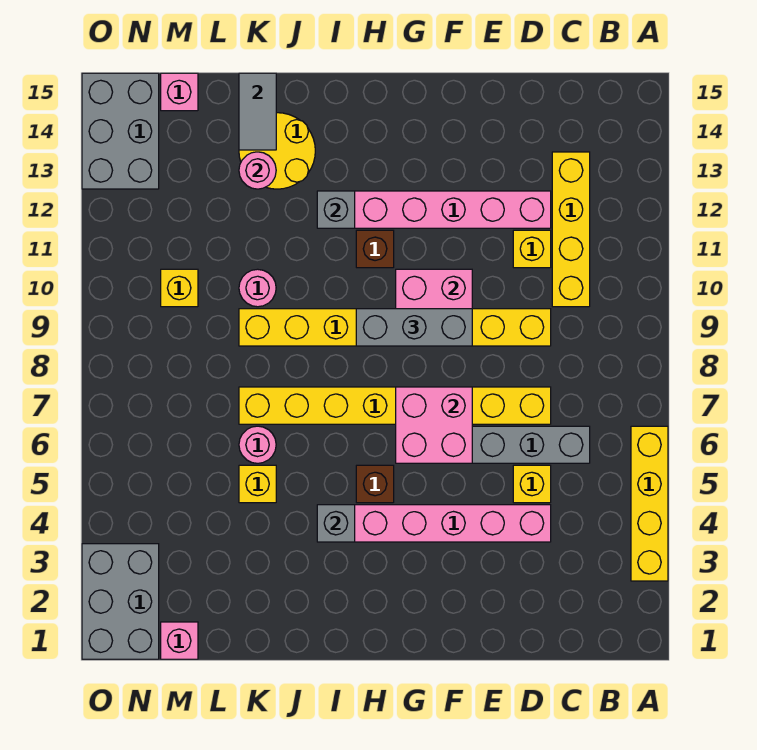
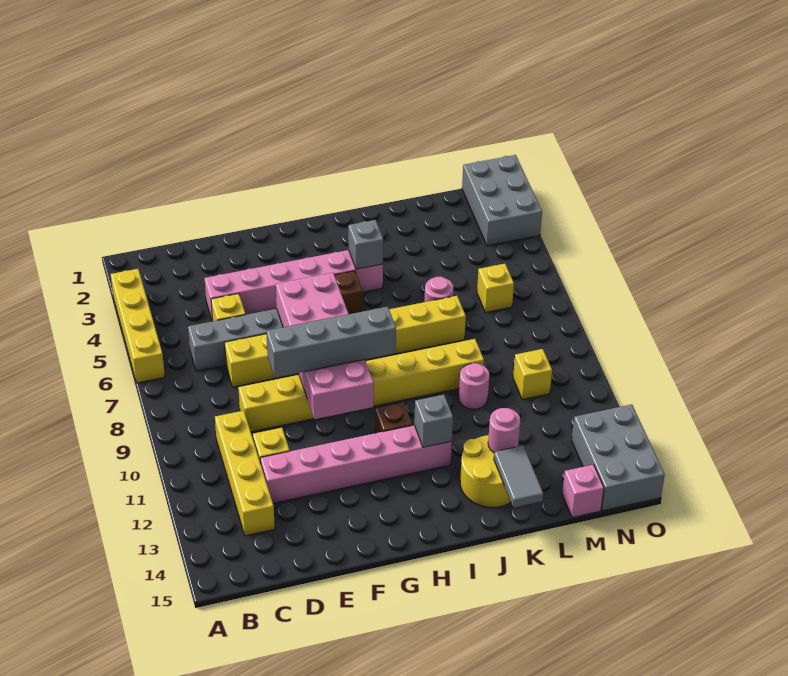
grey brick F9:H9 level 3 -> grey brick E9:H9 level 3
yellow brick K5 level 1 -> yellow brick M6 level 1
pink brick M1 level 1 -> none

